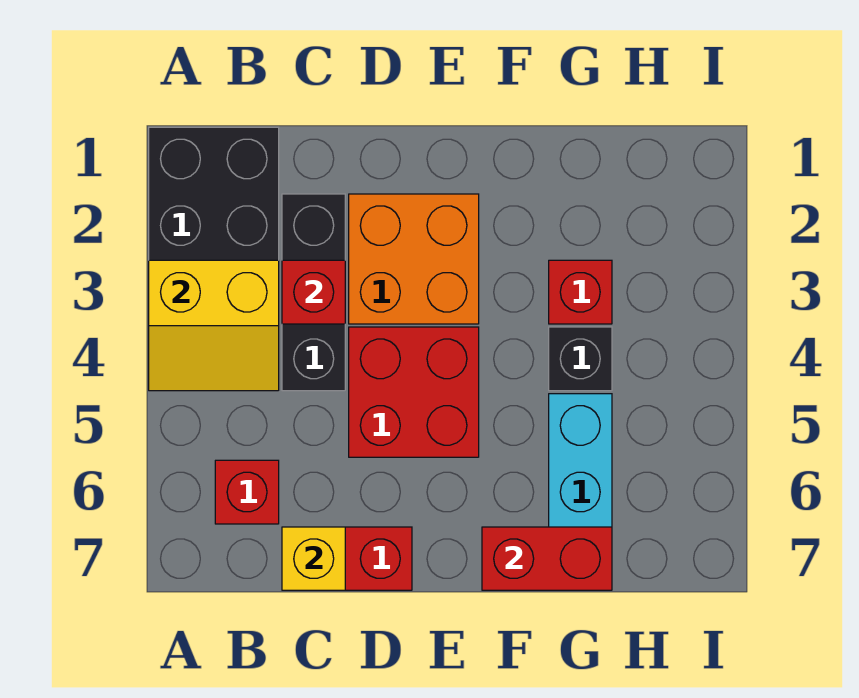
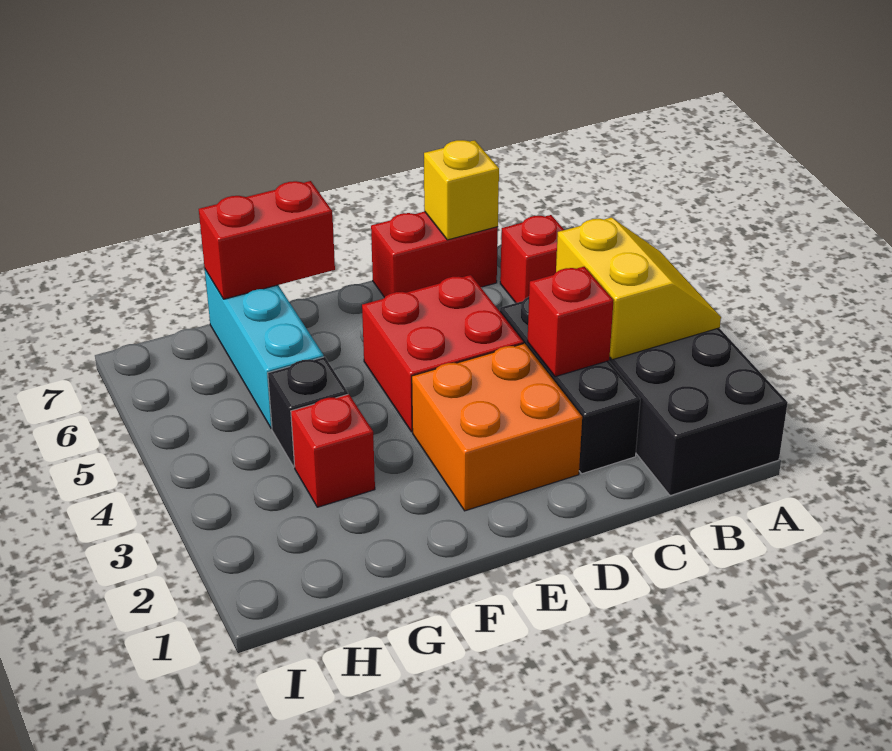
yellow slope A3:B4 level 2 top 3 -> yellow slope A3:B4 level 2 top B

